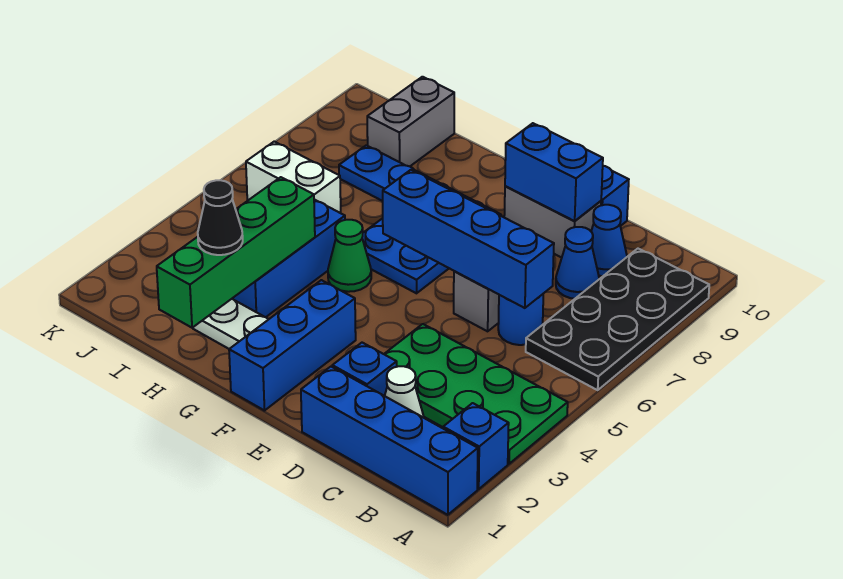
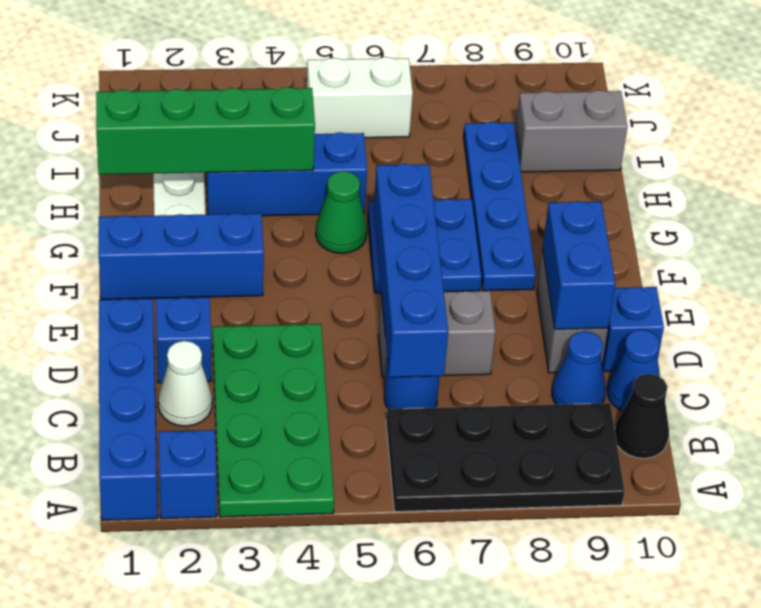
blue cone C8 level 1 -> blue cone C10 level 1
black cone H2 level 3 -> black cone B10 level 1
white brick I6:J6 level 1 -> white brick J5:J6 level 1

